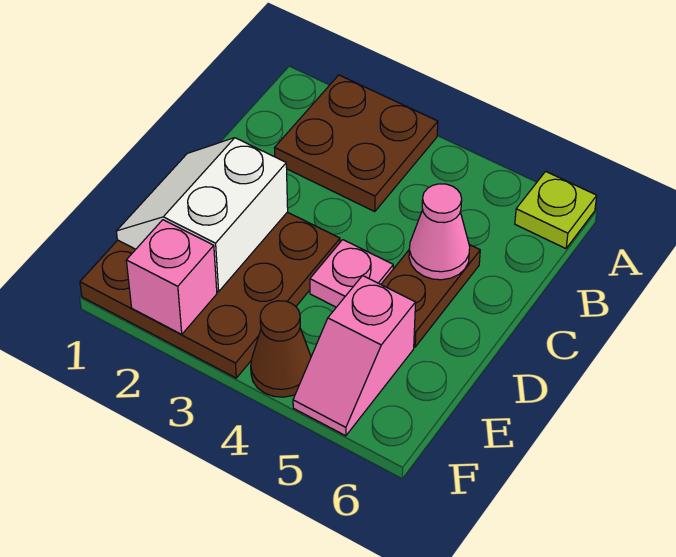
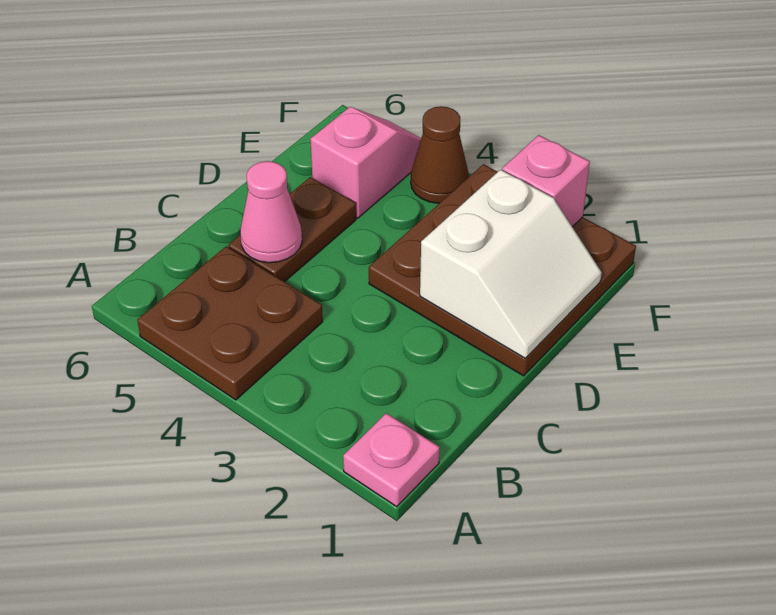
brown plate A2:B3 level 1 -> brown plate A4:B5 level 1
lime plate A6 level 1 -> none
pink plate D4 level 1 -> pink plate A1 level 1

